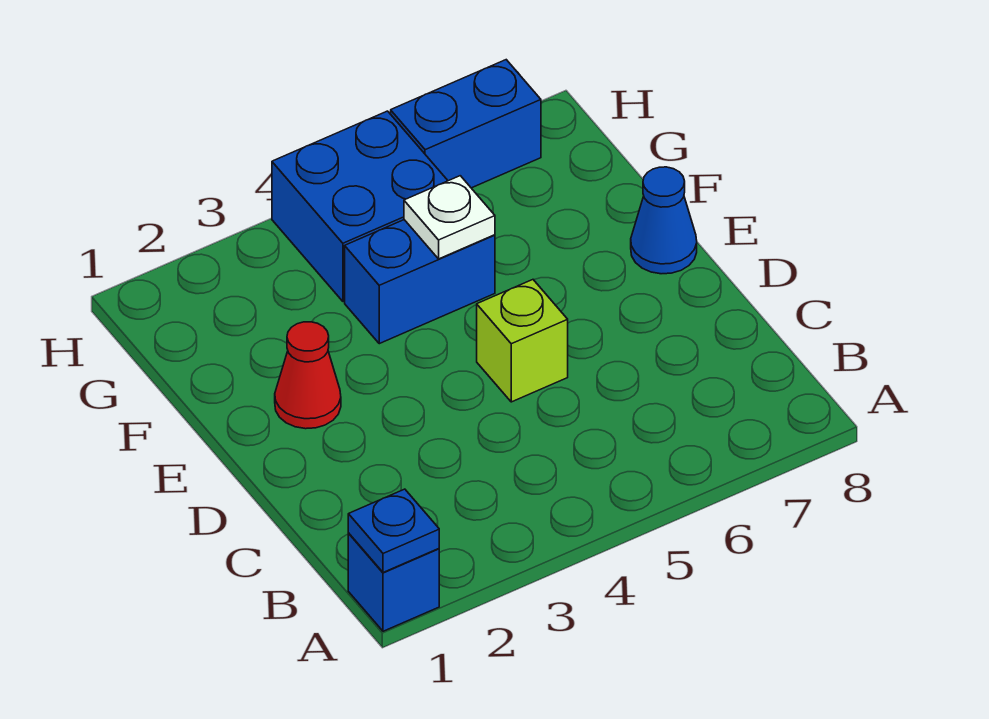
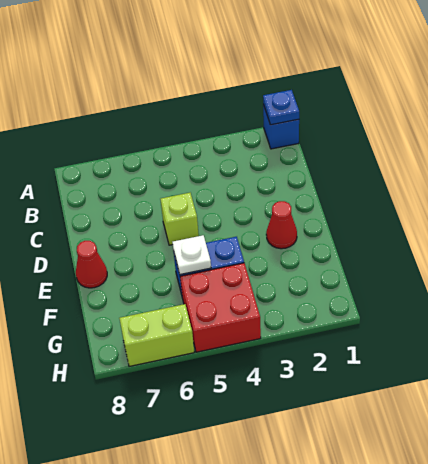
blue cone E8 level 1 -> red cone E8 level 1
blue brick G4:H5 level 1 -> red brick G4:H5 level 1
blue brick H6:H7 level 1 -> lime brick H6:H7 level 1

